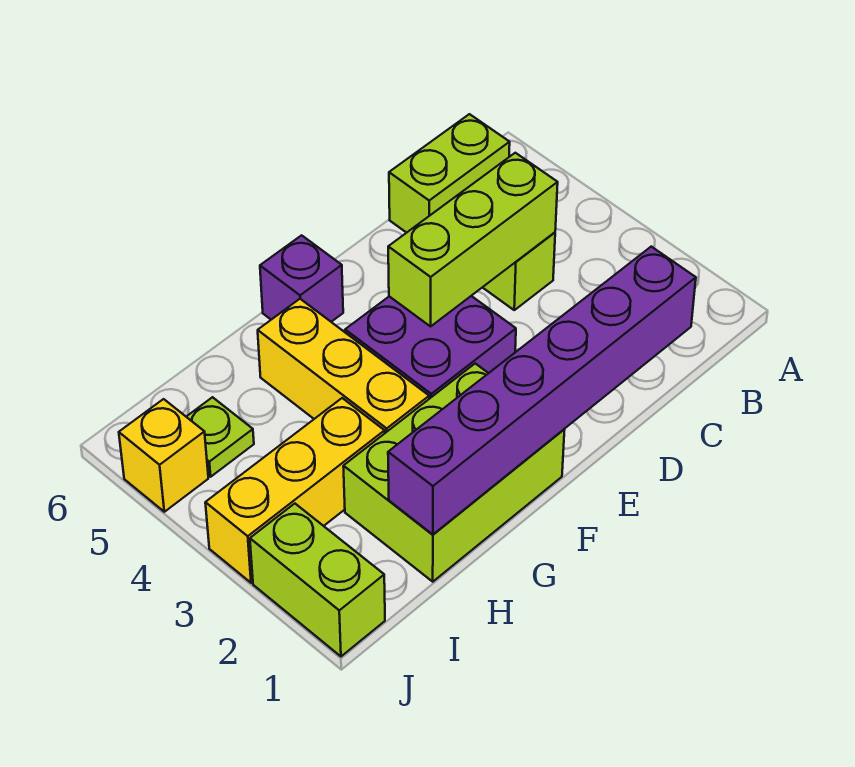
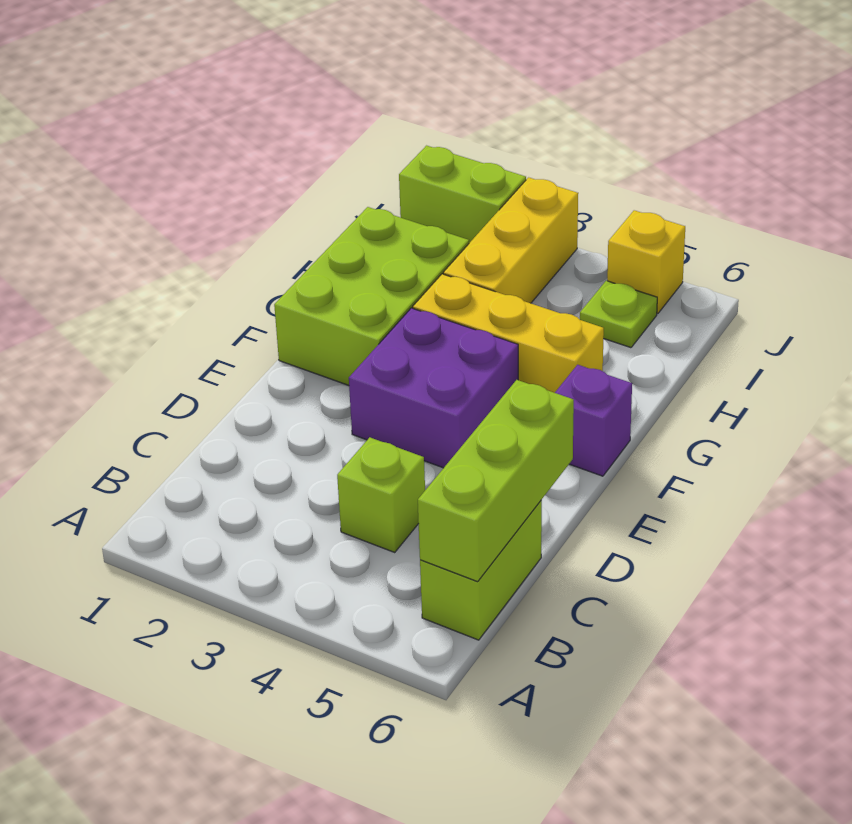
purple brick C1:H1 level 2 -> none
lime brick C4:E4 level 2 -> lime brick B6:D6 level 2

